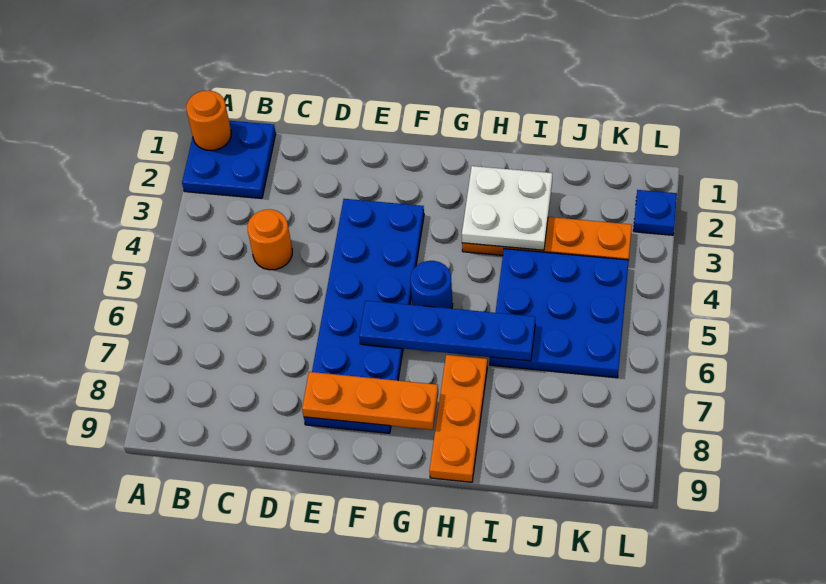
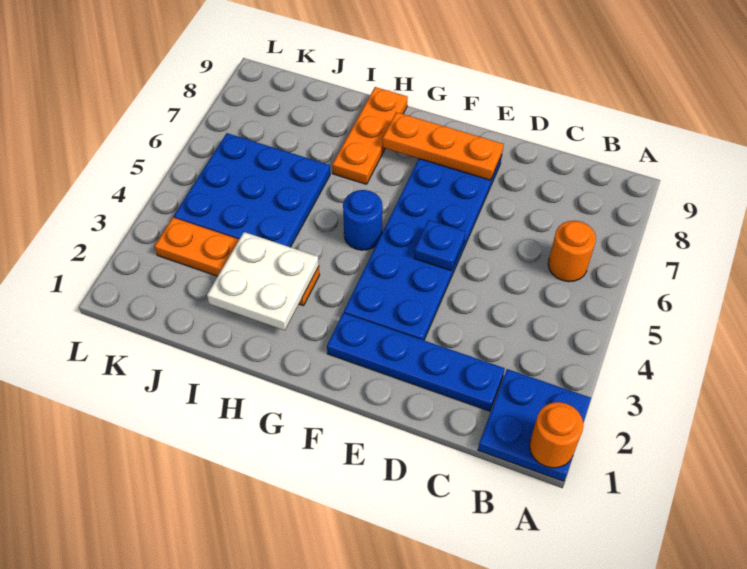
orange round brick C4 level 1 -> orange round brick B6 level 1
blue plate F6:I6 level 2 -> blue plate C2:F2 level 1
blue plate L2 level 1 -> blue plate E5 level 2

